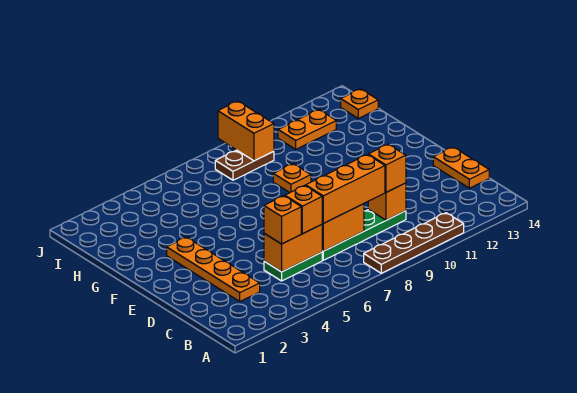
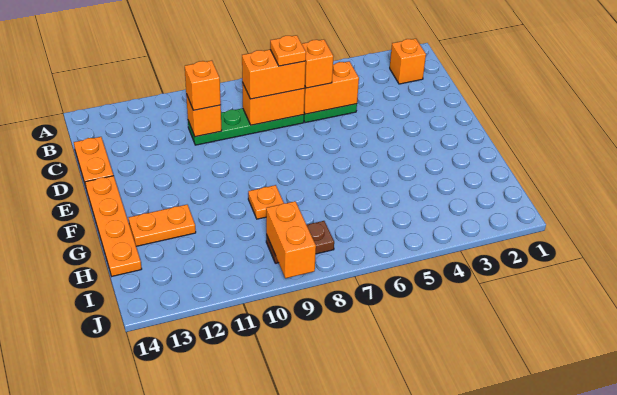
brown plate A8:A11 level 1 -> none
orange plate C3:F3 level 1 -> orange plate E14:H14 level 1
orange brick C5 level 3 -> orange brick B2 level 1
orange brick C7:C9 level 3 -> orange brick C7:C8 level 3
orange plate I11:I12 level 1 -> orange plate G12:G13 level 1
orange plate I14 level 1 -> orange plate C7 level 4

